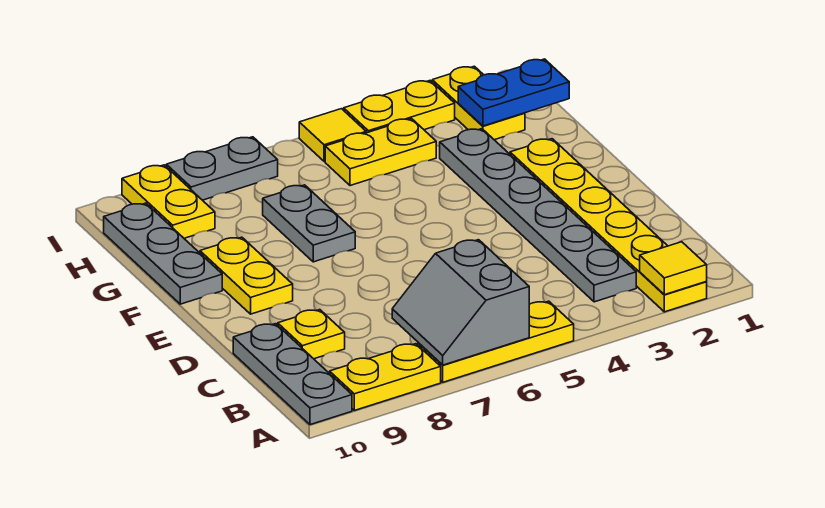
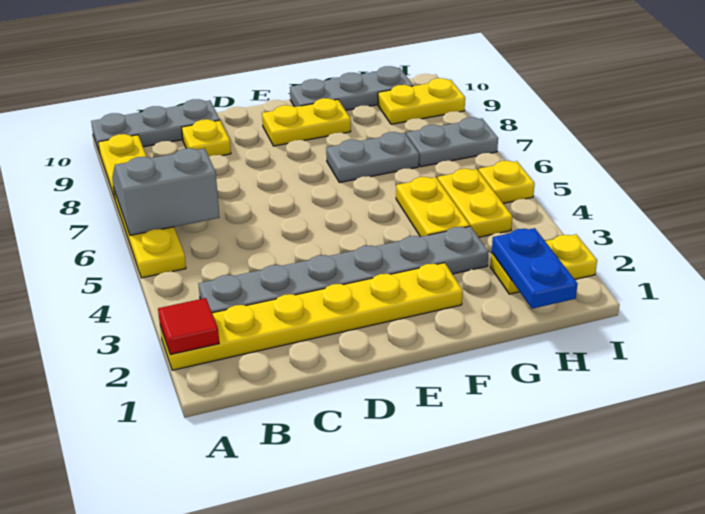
yellow tile A2 level 2 -> red tile A2 level 2
yellow plate I3:I4 level 1 -> yellow plate G4:G5 level 1
yellow tile I5 level 1 -> yellow plate I5 level 1
grey plate I7:I8 level 1 -> grey plate H7:I7 level 1

